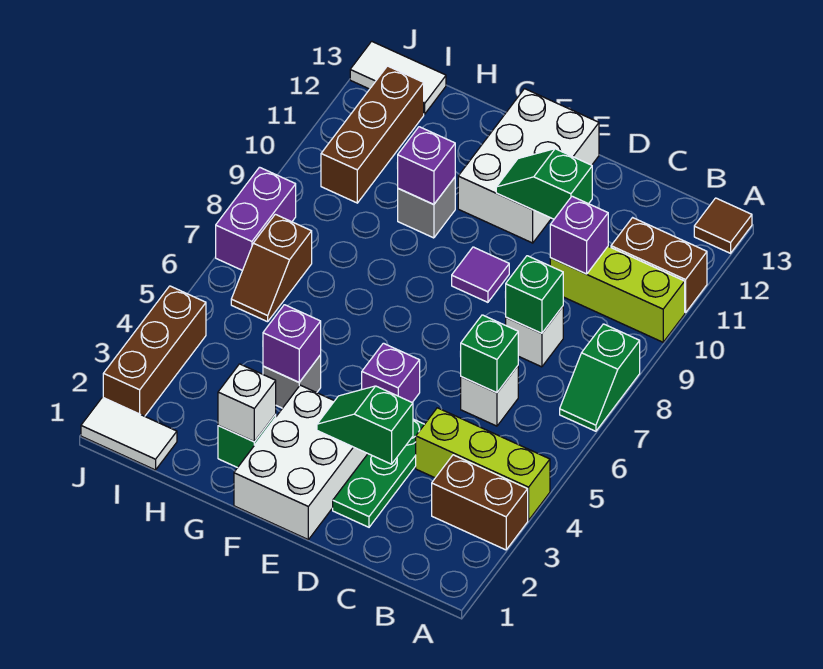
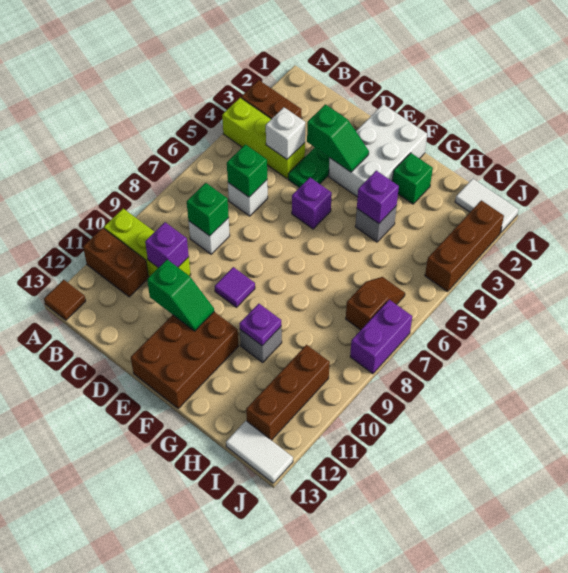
green slope A7:A8 level 1 top 8 -> none
white brick E11:F13 level 1 -> brown brick E11:F13 level 1
white brick G2 level 2 -> white brick C4 level 2
purple brick G10 level 2 -> purple plate G10 level 2

